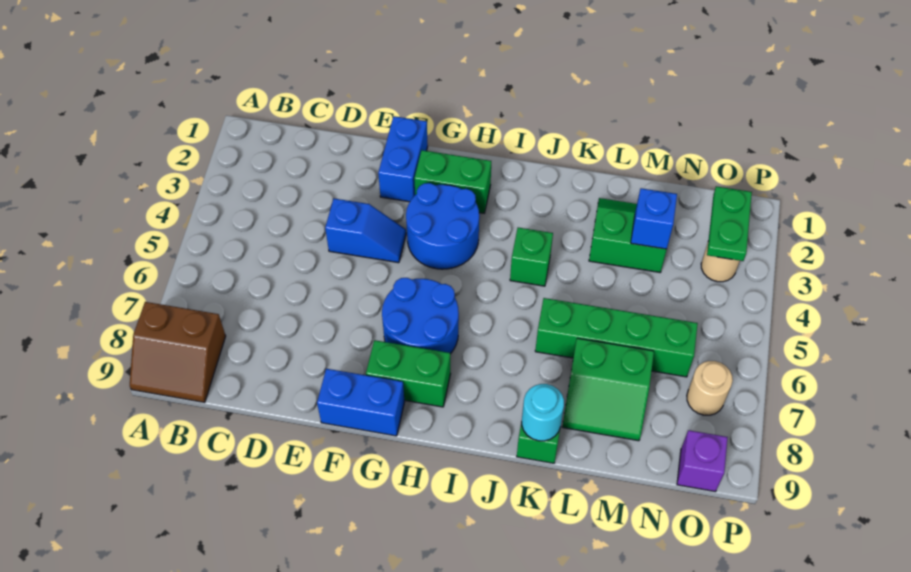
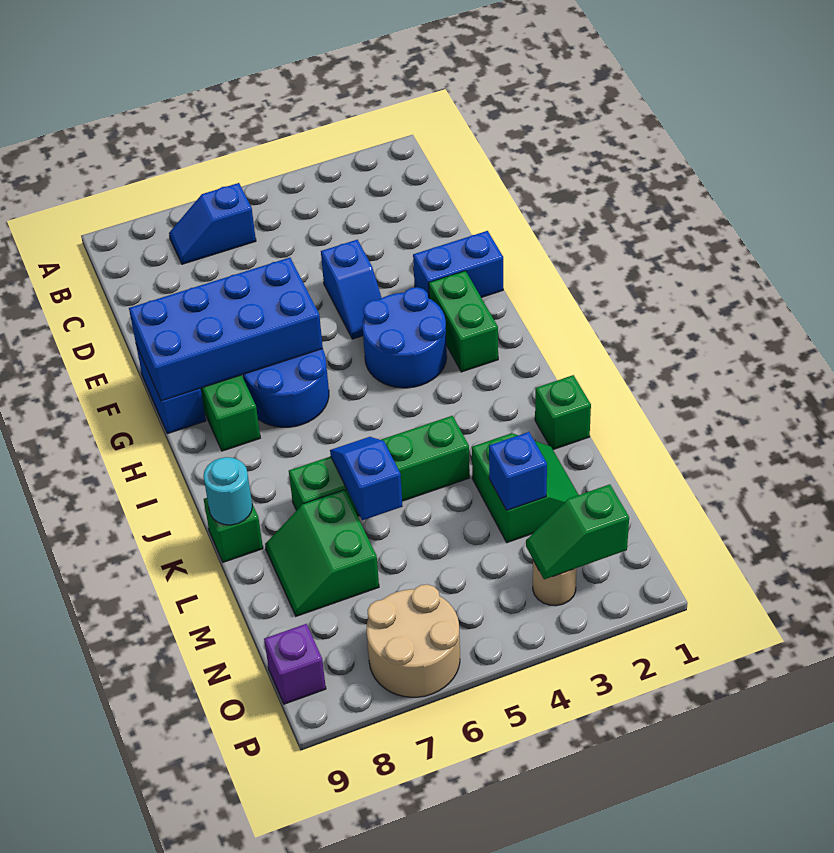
brown slope A8:B9 level 1 top 8 -> none
none -> blue slope B6:B7 level 1 top 6
none -> blue brick F6:G9 level 2
green brick J4 level 1 -> green brick K1 level 1
green brick K6:N6 level 1 -> green brick K4:K7 level 1
none -> blue slope K6:L6 level 2 top L
green plate O2:O3 level 2 -> green slope O2:O3 level 2 top 2
tan round brick O7 level 1 -> tan round brick O6:P7 level 1

